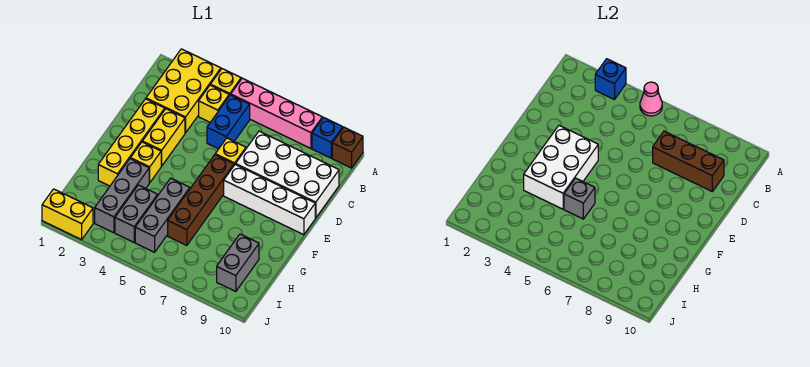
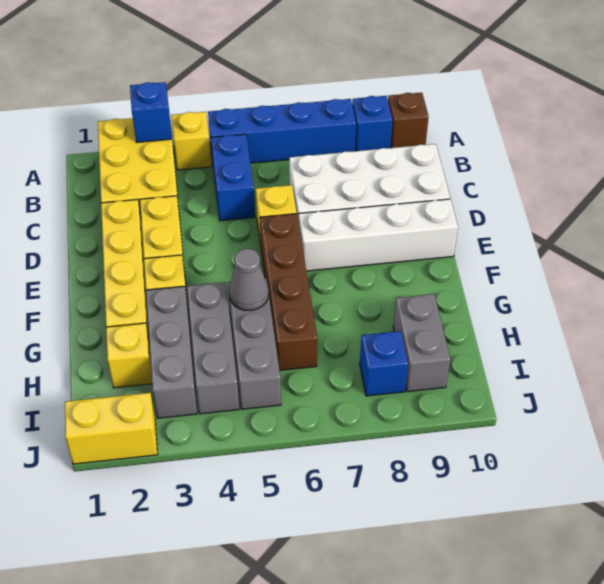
pink brick A5:A8 level 1 -> blue brick A5:A8 level 1
pink cone A5 level 2 -> none
yellow brick B4 level 1 -> yellow brick H2 level 1
brown brick C7:C9 level 2 -> none
white brick E3:G4 level 2 -> none
grey brick G5 level 2 -> grey cone G5 level 2
grey brick H4:I4 level 1 -> grey brick G4:I4 level 1
none -> blue brick I8 level 1

